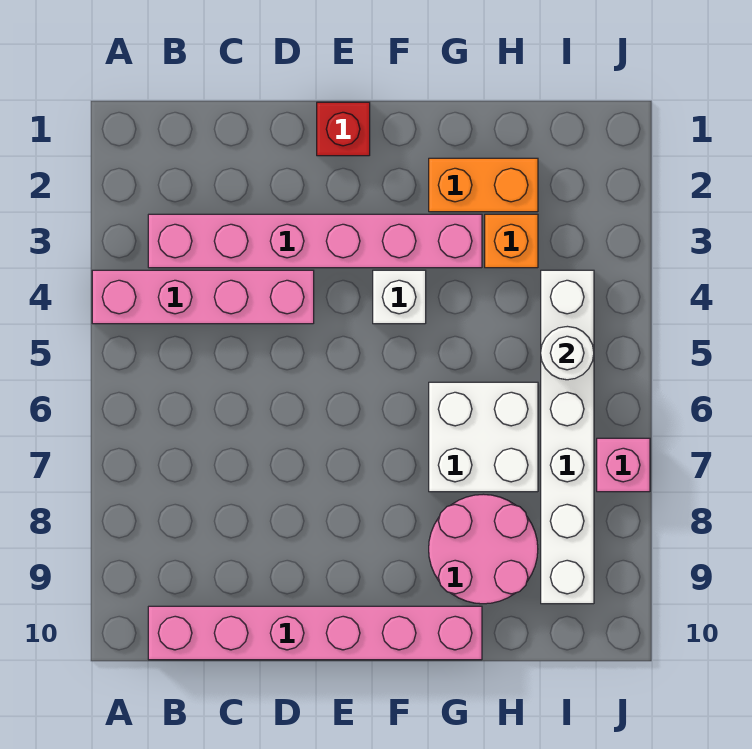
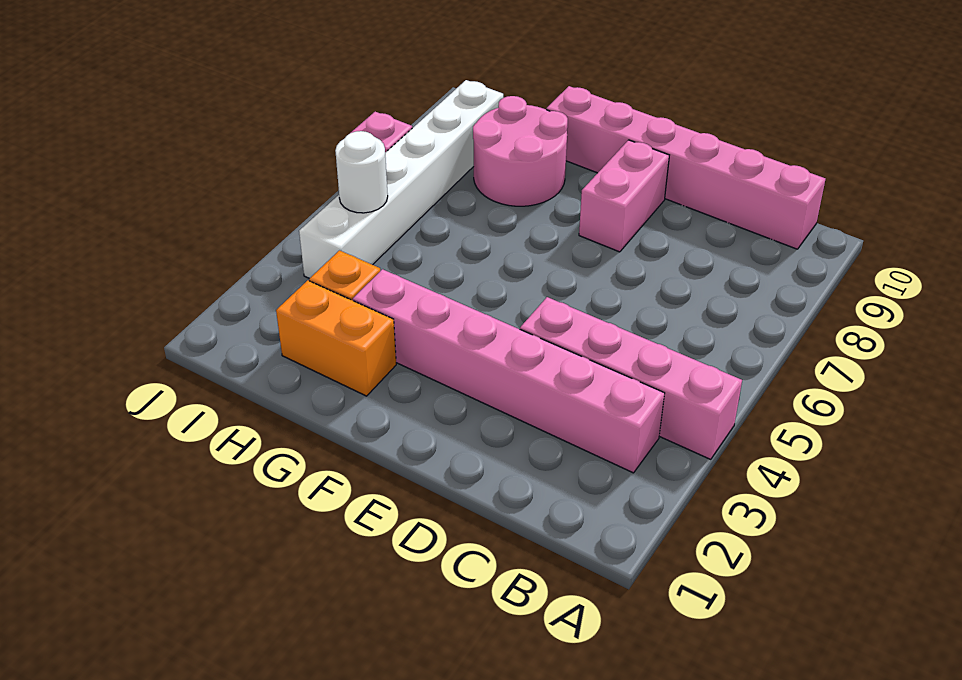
red brick E1 level 1 -> none
none -> pink brick E8:E9 level 1
white brick F4 level 1 -> none
white brick G6:H7 level 1 -> none

